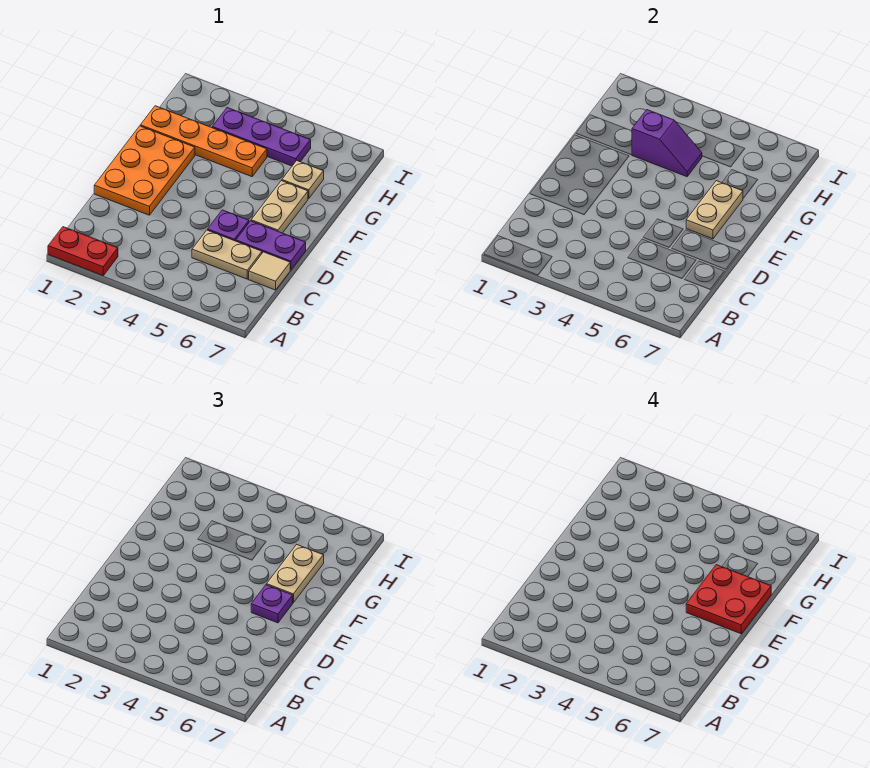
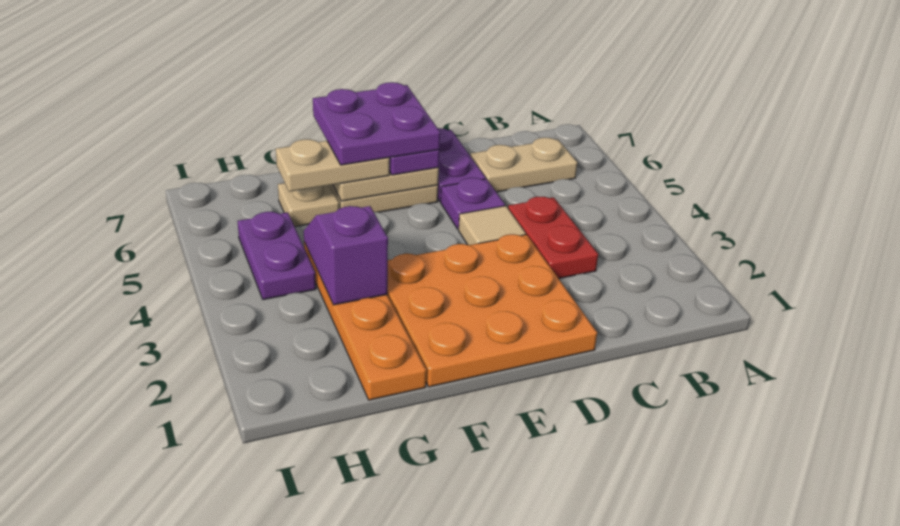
red plate A1:A2 level 1 -> red plate C3:C4 level 1
tan plate C5:C6 level 1 -> tan plate B6:C6 level 1
tan tile C7 level 1 -> tan tile D4 level 1
orange plate D1:F2 level 1 -> orange plate D1:F3 level 1
red plate E6:F7 level 4 -> purple plate E6:F7 level 4
purple plate H3:H5 level 1 -> purple plate H4:H5 level 1

